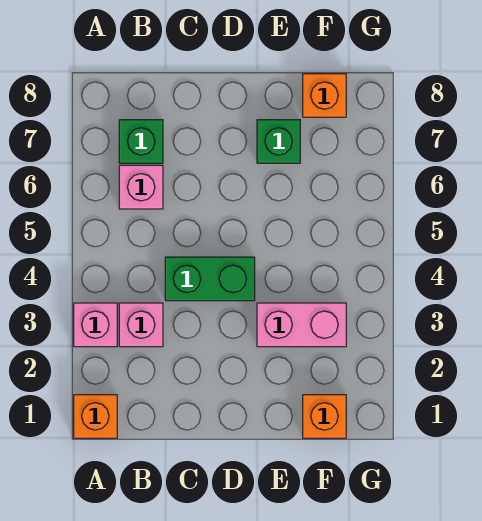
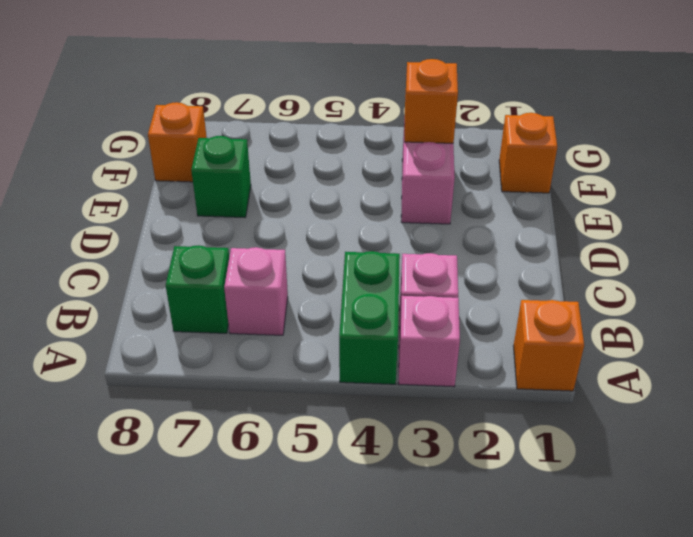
green brick C4:D4 level 1 -> green brick A4:B4 level 1
none -> orange brick F3 level 2

